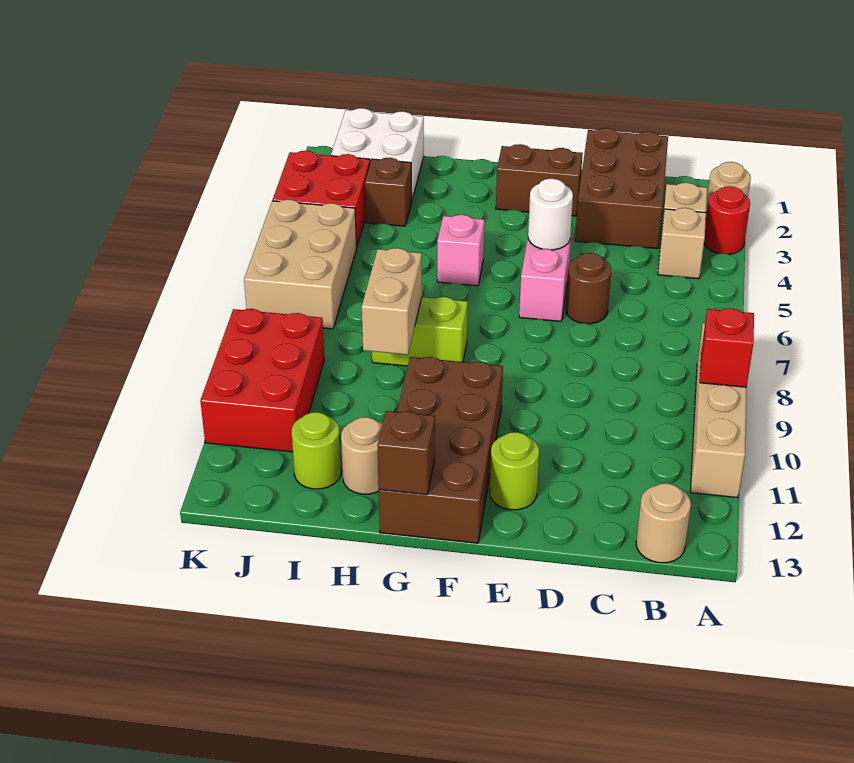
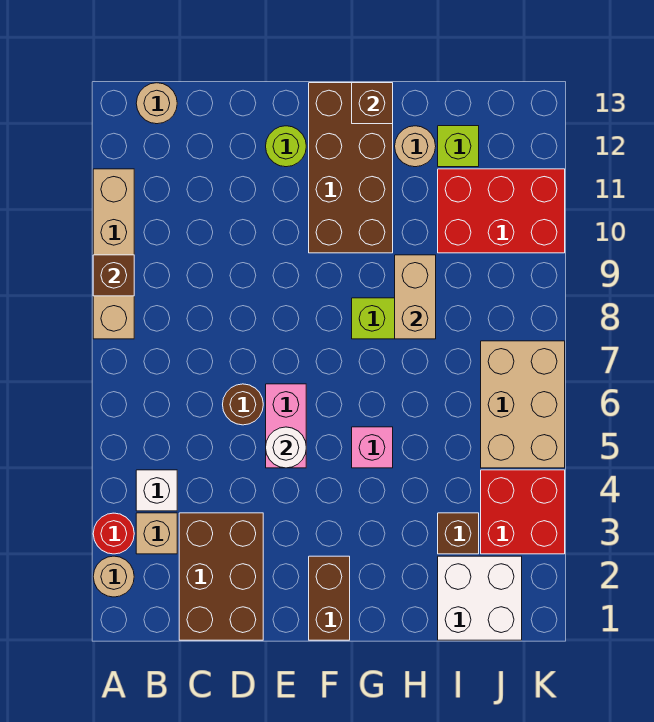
red brick A9 level 2 -> brown brick A9 level 2
tan brick B4 level 1 -> white brick B4 level 1
brown brick E2:F2 level 1 -> brown brick F1:F2 level 1
lime round brick I12 level 1 -> lime brick I12 level 1
red brick J9:K11 level 1 -> red brick I10:K11 level 1

